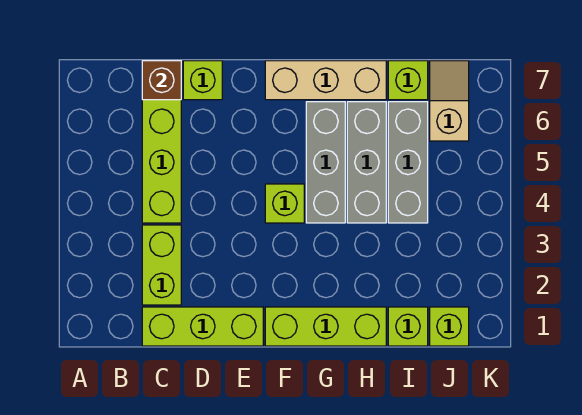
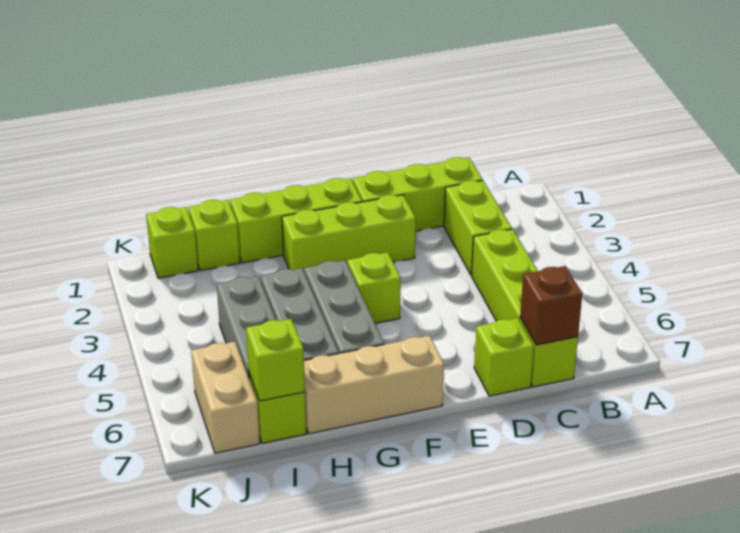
none -> lime brick E2:G2 level 1
none -> lime brick I7 level 2
tan slope J6:J7 level 1 top 6 -> tan brick J6:J7 level 1

